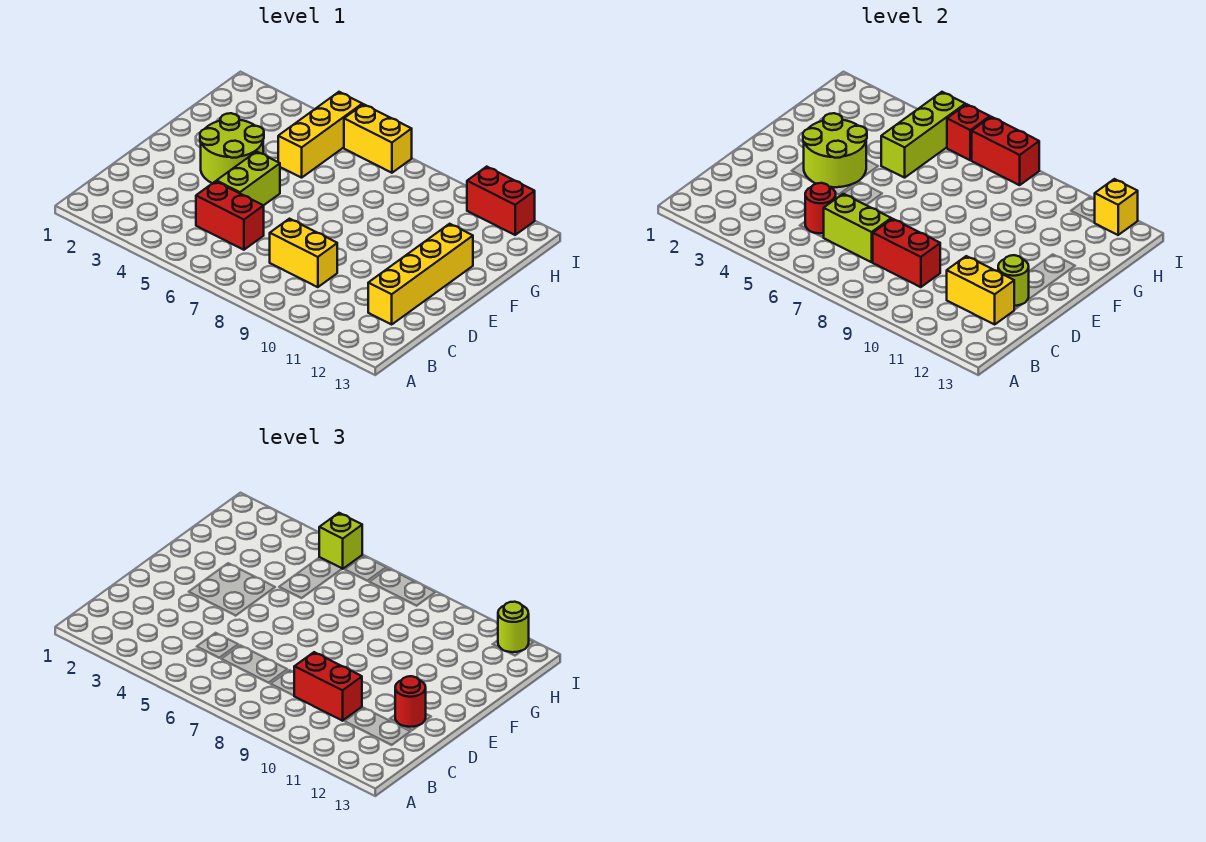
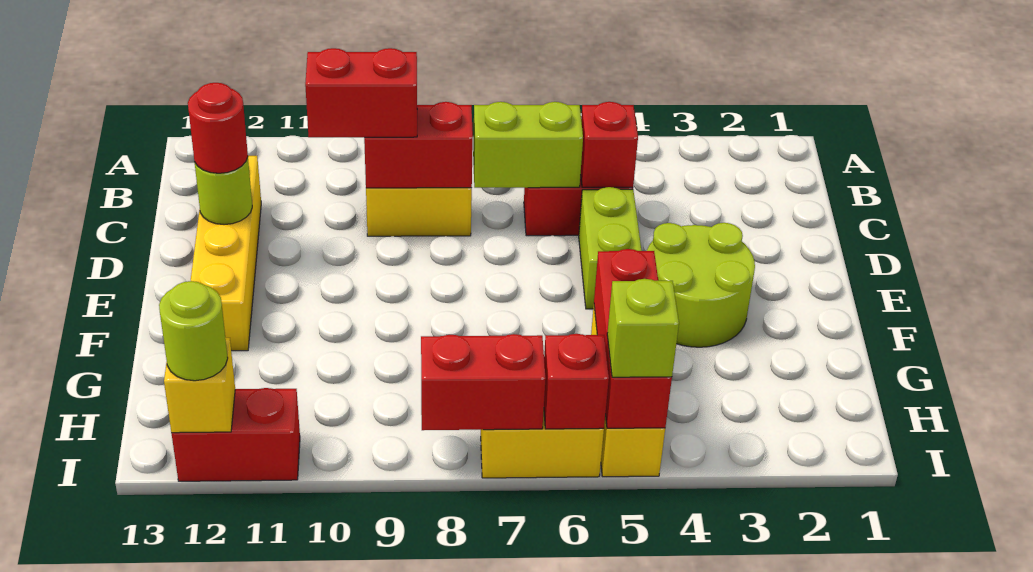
red round brick C5 level 2 -> red brick C5 level 2
yellow brick C11:C12 level 2 -> none
lime round brick E3:F4 level 2 -> none
lime brick G5:I5 level 2 -> red brick G5:I5 level 2

